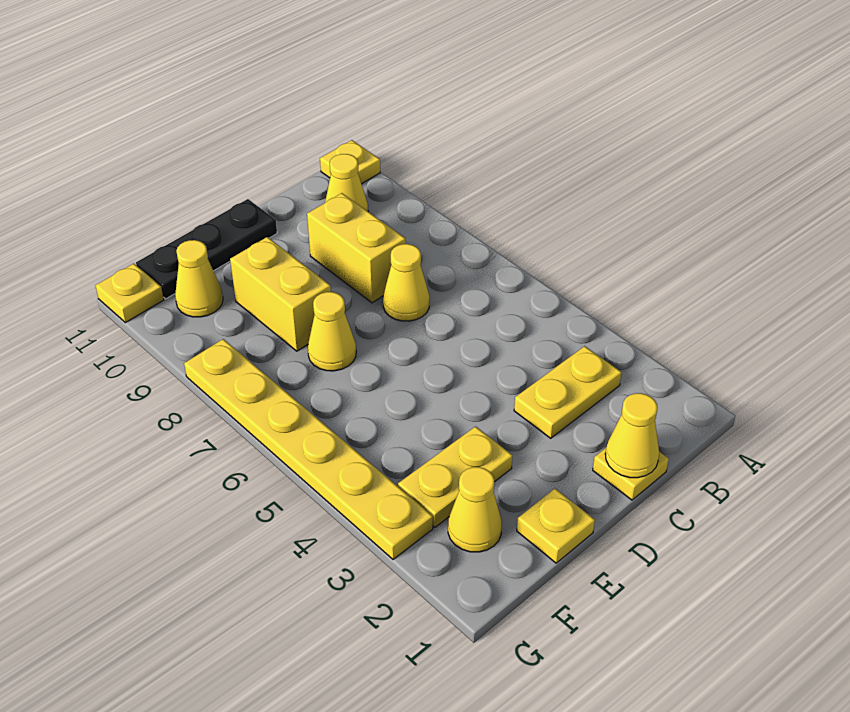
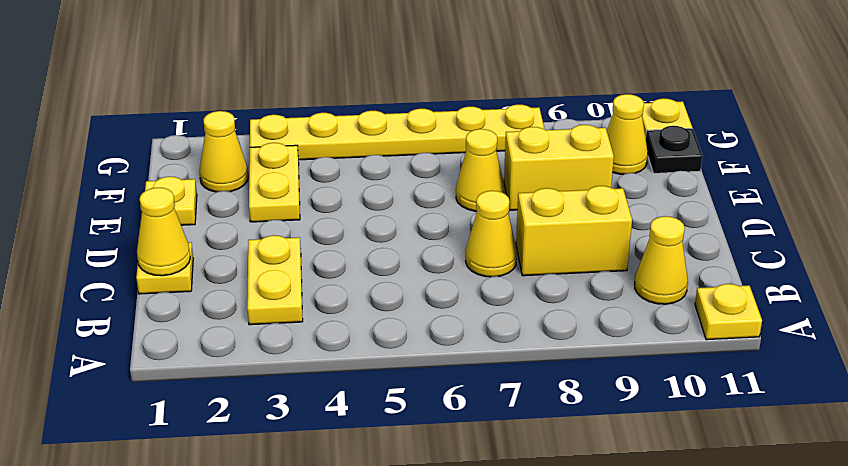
black plate D11:F11 level 1 -> black plate F11 level 1

